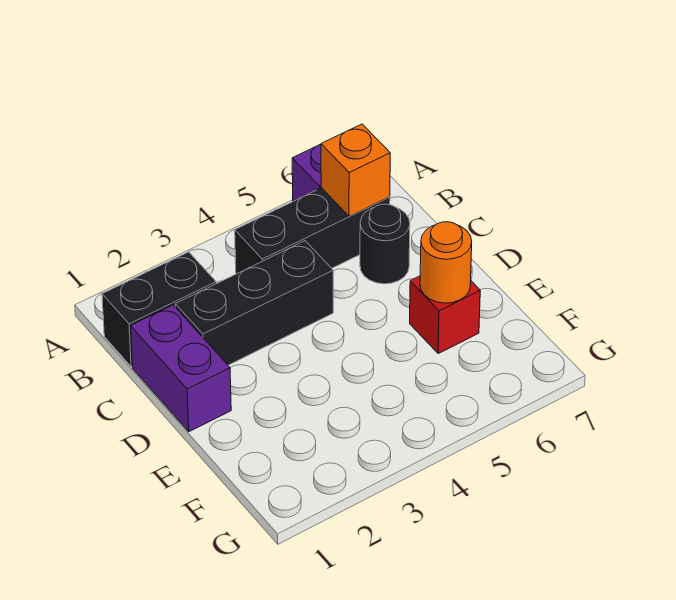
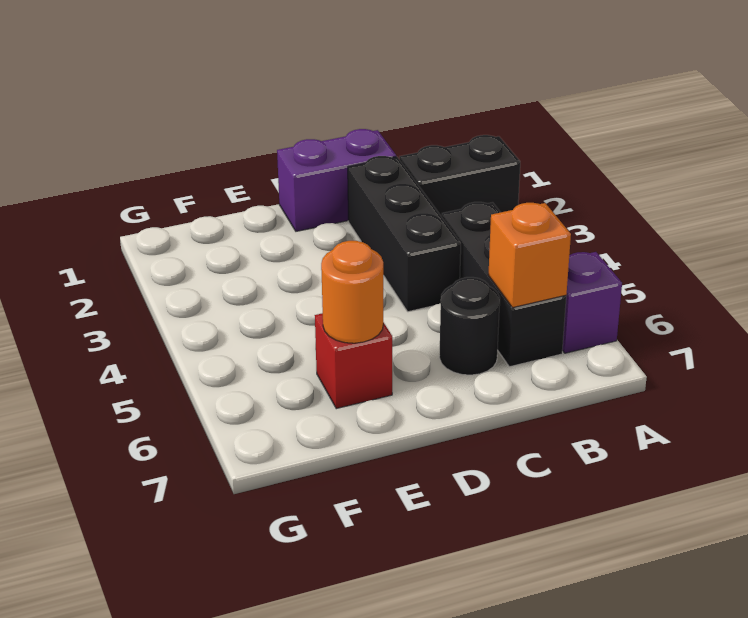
black brick B1:B2 level 1 -> black brick A2:B2 level 1

